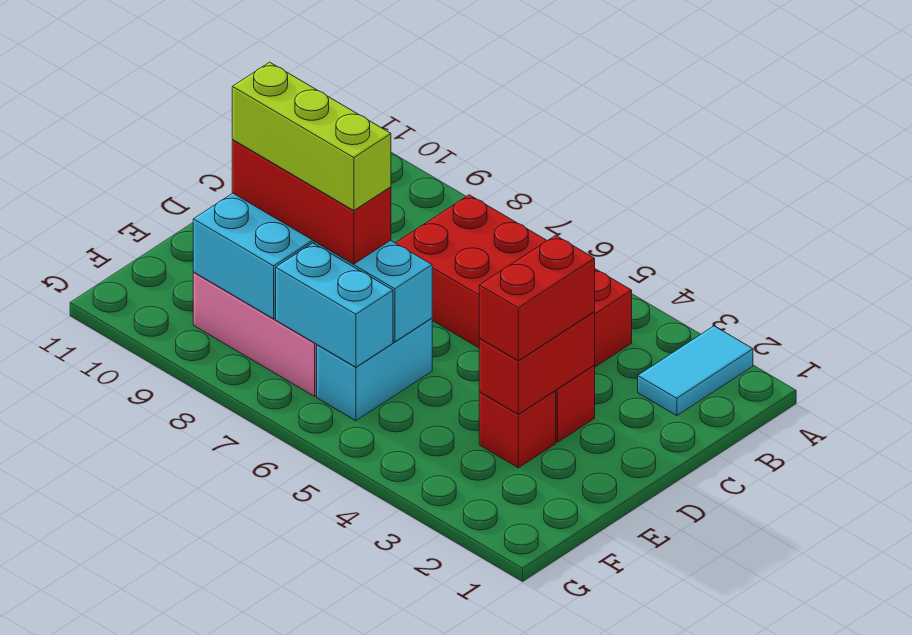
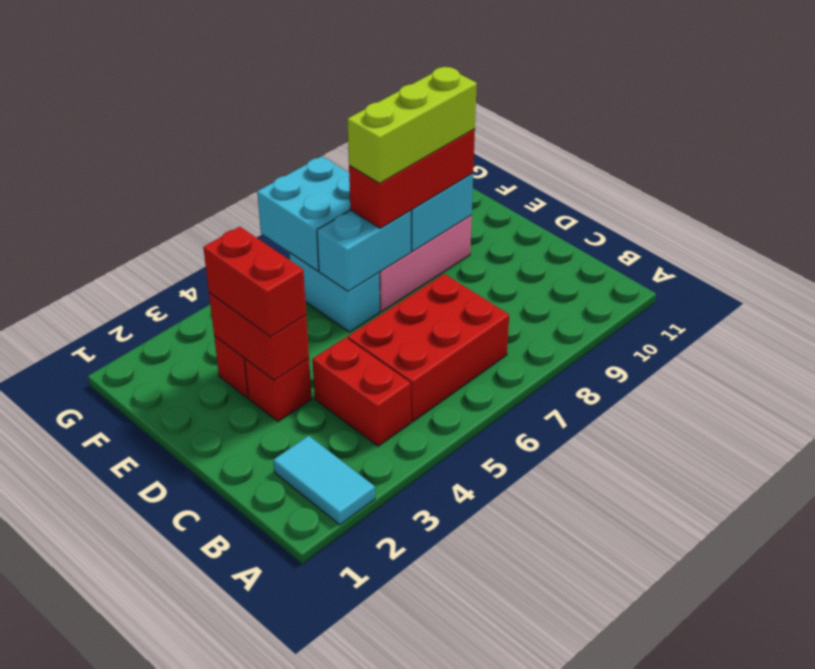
cyan brick F6:F7 level 2 -> cyan brick F6:G7 level 2

